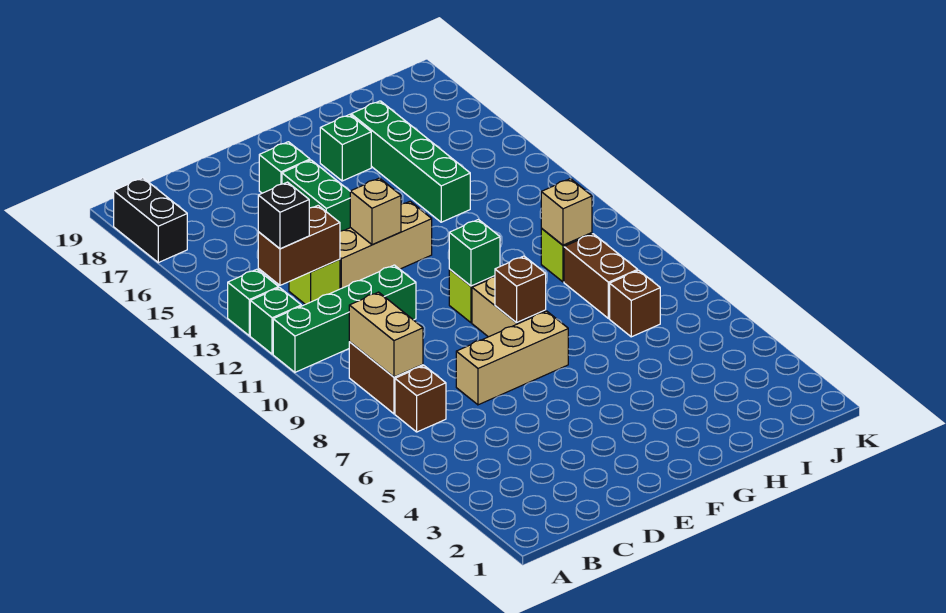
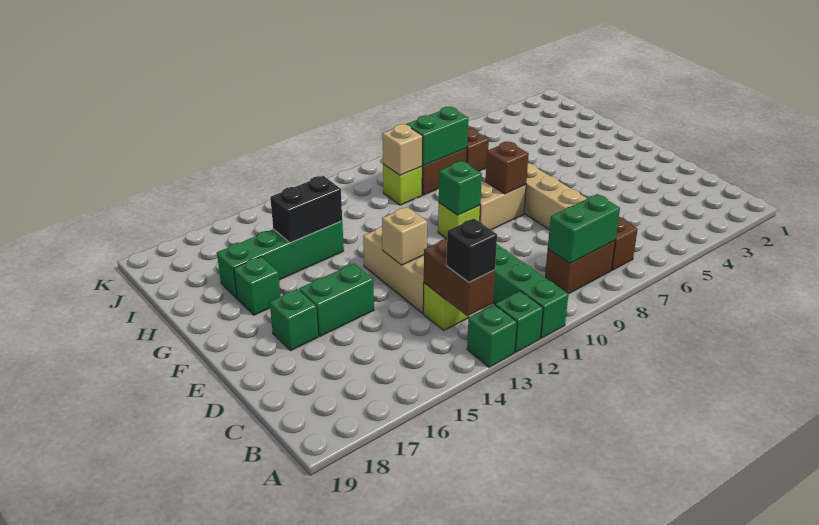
black brick A17:A18 level 1 -> black brick H14:H15 level 2
tan brick B8:B9 level 2 -> green brick B8:B9 level 2
none -> green brick I8:I9 level 2

